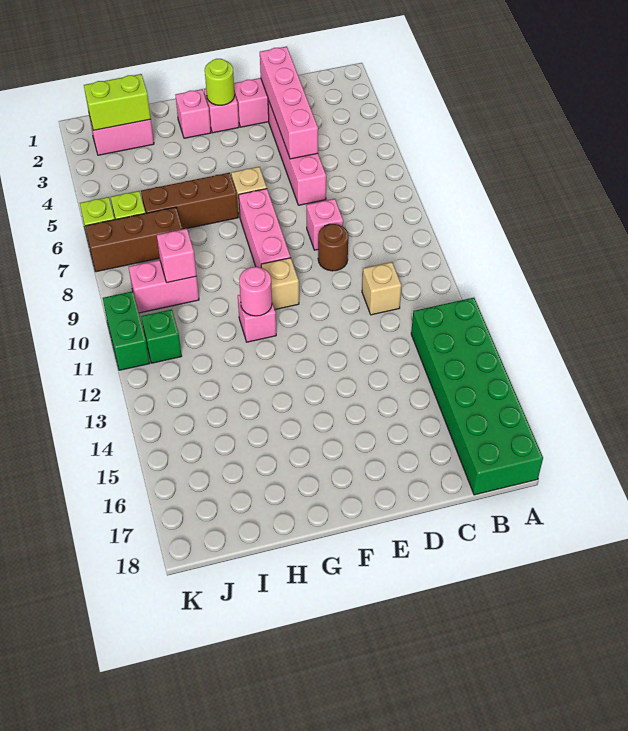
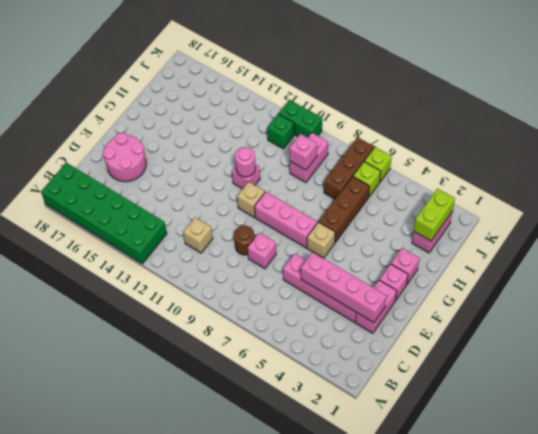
none -> pink round brick D16:E17 level 1
lime round brick F2 level 2 -> none

